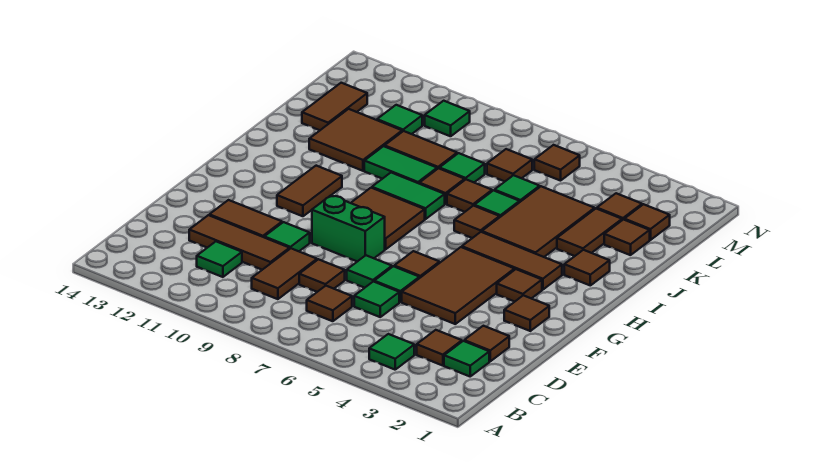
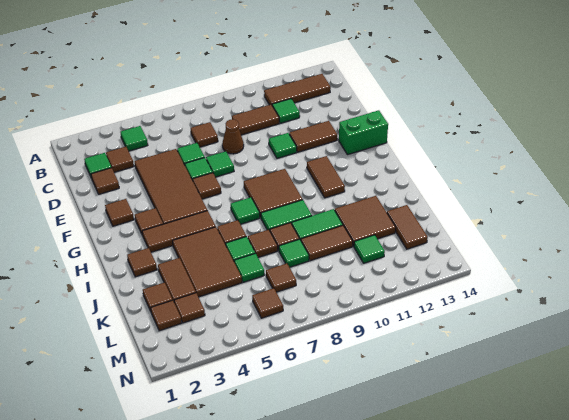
brown tile C9:D9 level 1 -> brown tile C9:C10 level 1
brown tile D8 level 1 -> brown cone D8 level 1
brown tile D10:D12 level 1 -> brown tile B11:B13 level 1
brown tile E4:G5 level 1 -> brown tile D4:G5 level 1
green brick F8:F9 level 1 -> green brick F13:F14 level 1
green tile M10 level 1 -> green tile H7 level 1

